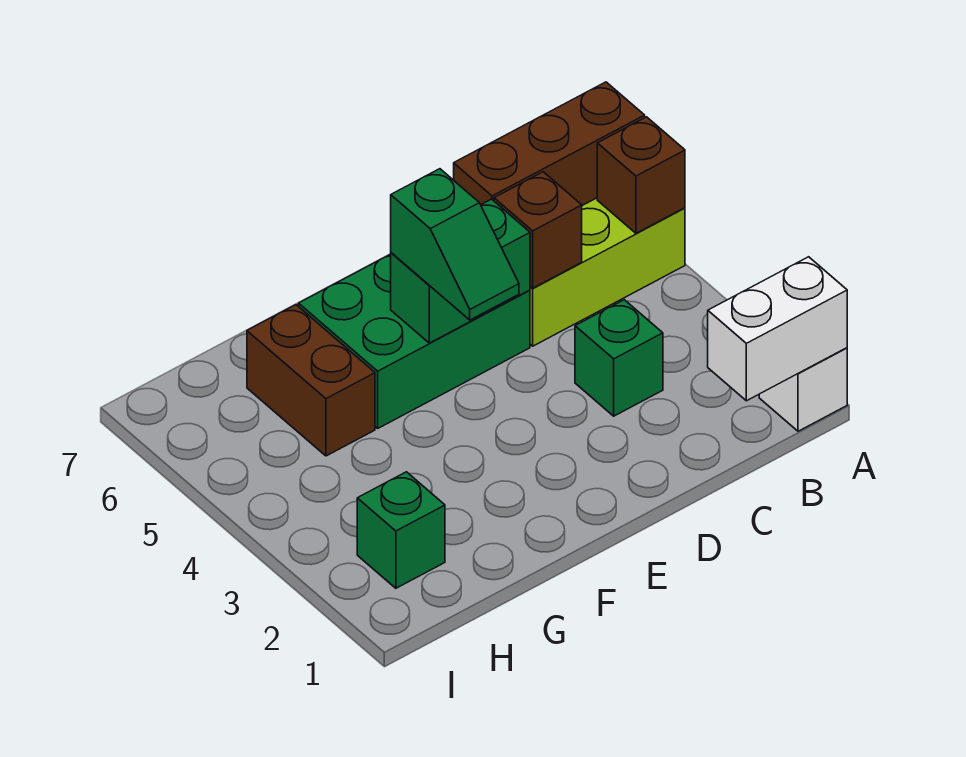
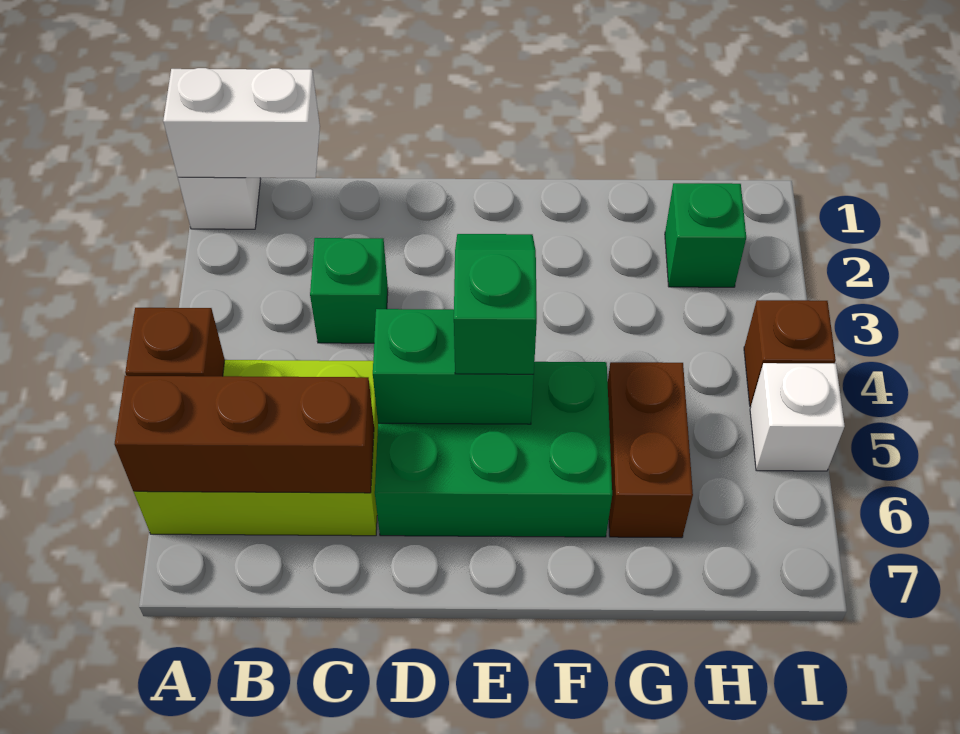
brown brick C5 level 2 -> brown brick I4 level 1
none -> white brick I5 level 1

